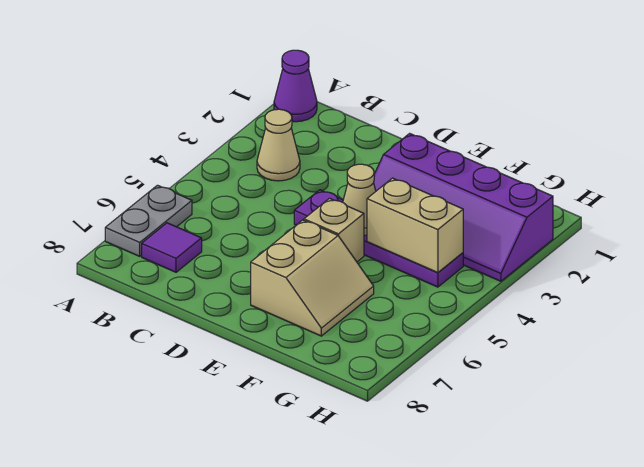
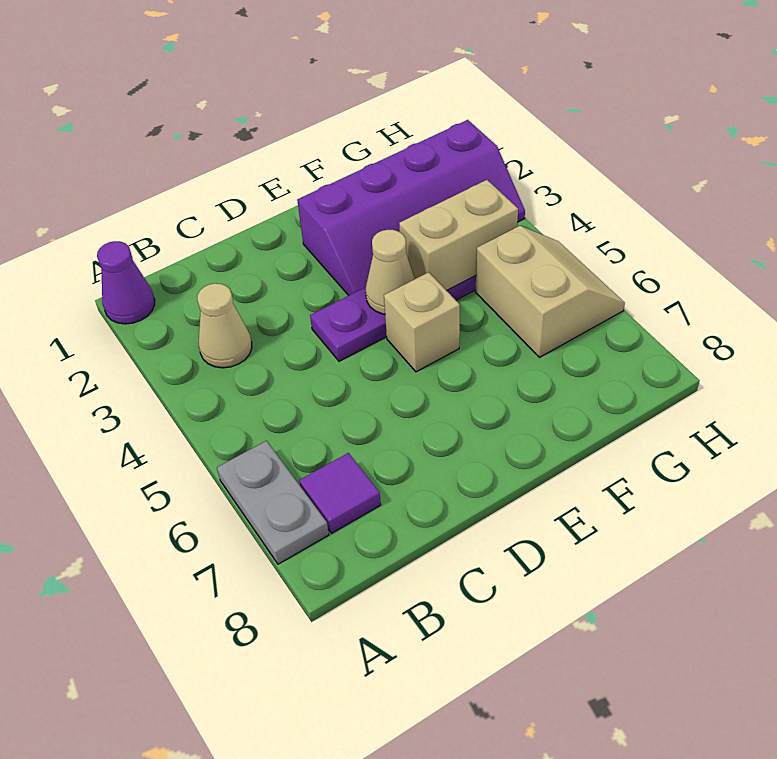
tan slope E6:F7 level 1 top E -> tan slope G5:H6 level 1 top G

